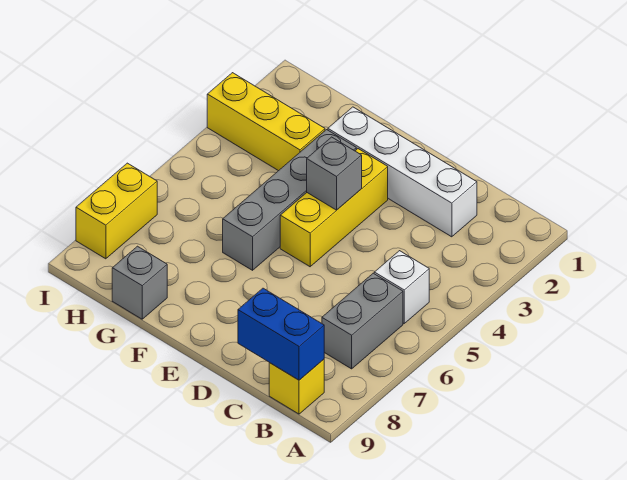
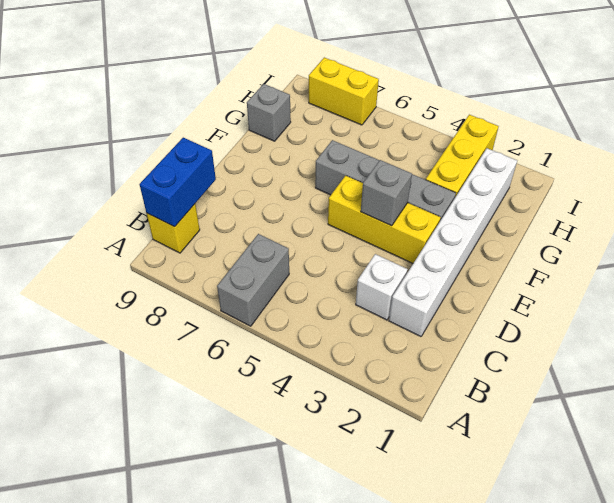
white brick B5 level 1 -> white brick C3 level 1
grey brick B6:B7 level 1 -> grey brick A6:B6 level 1
white brick C2:F2 level 1 -> white brick C2:H2 level 1

